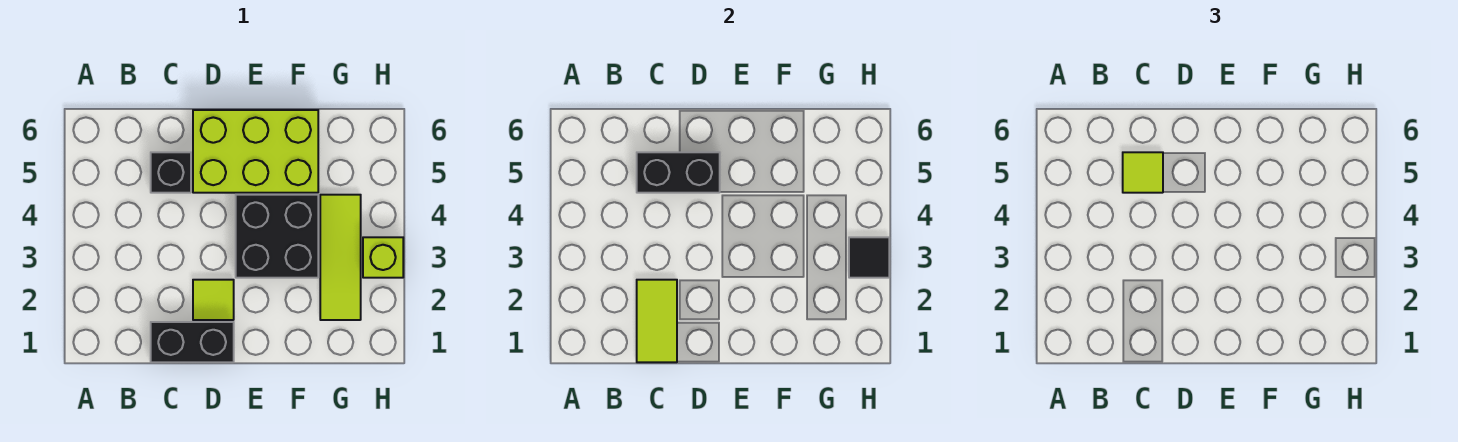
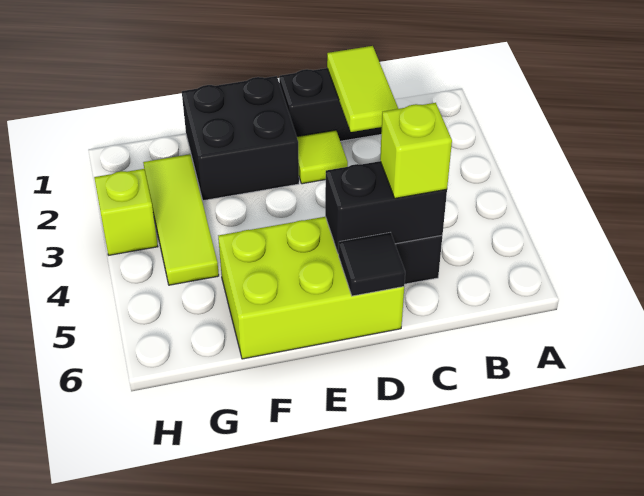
lime tile C5 level 3 -> lime brick C5 level 3
black brick E3:F4 level 1 -> black brick E1:F2 level 1
black tile H3 level 2 -> black tile D6 level 2

